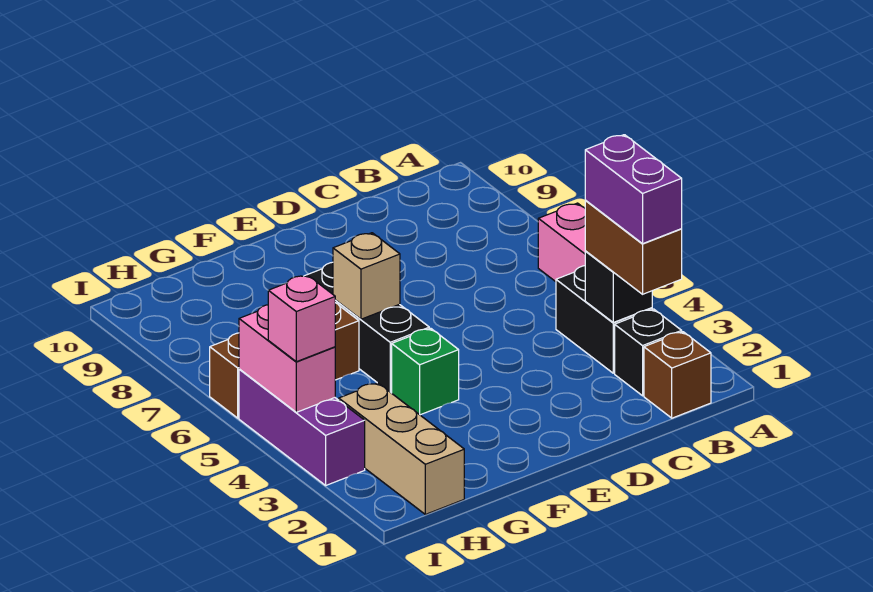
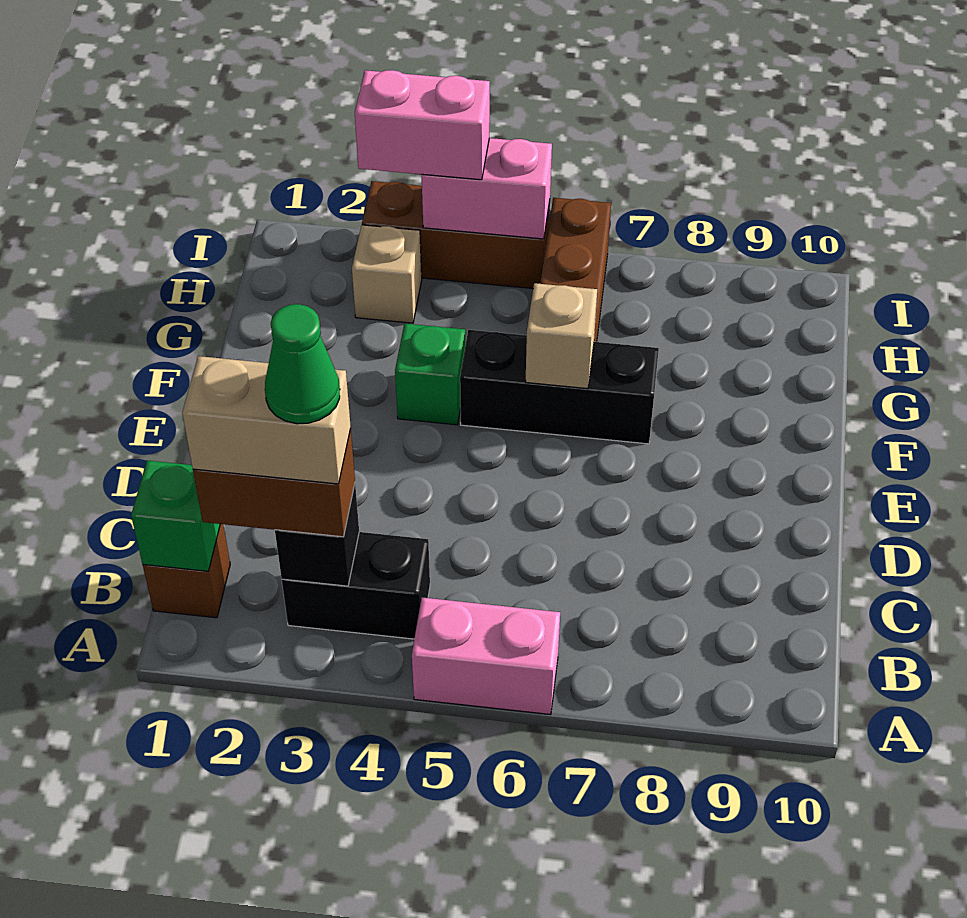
none -> green brick B1 level 2
black brick B2 level 1 -> none
purple brick B2:B3 level 4 -> tan brick B2:B3 level 4
none -> green cone B3 level 5
tan brick H1:H3 level 1 -> tan brick H3 level 1
purple brick I3:I5 level 1 -> brown brick I3:I5 level 1
pink brick I4 level 3 -> pink brick I3:I4 level 3

